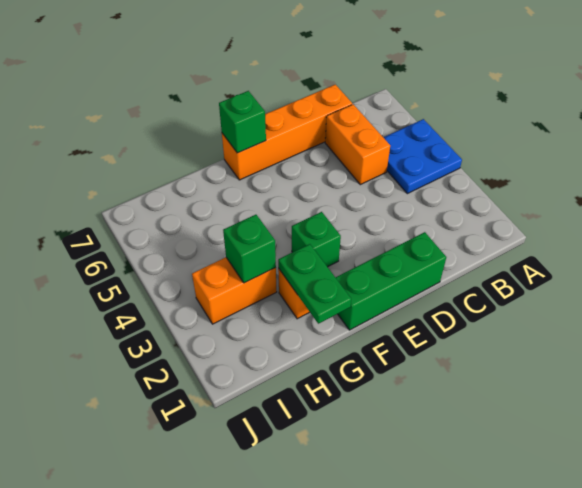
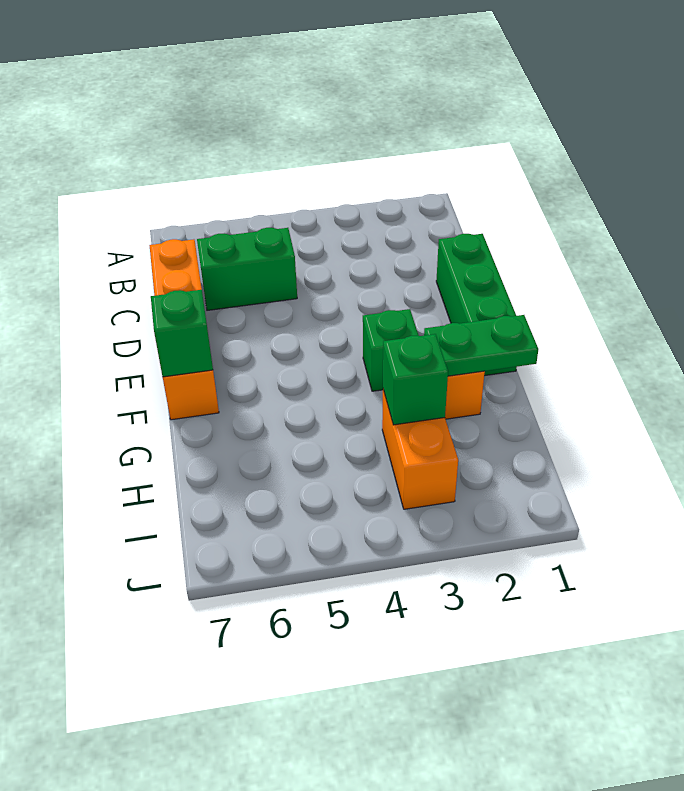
blue plate A4:B5 level 1 -> none
orange brick C5:C6 level 1 -> green brick C5:C6 level 1

